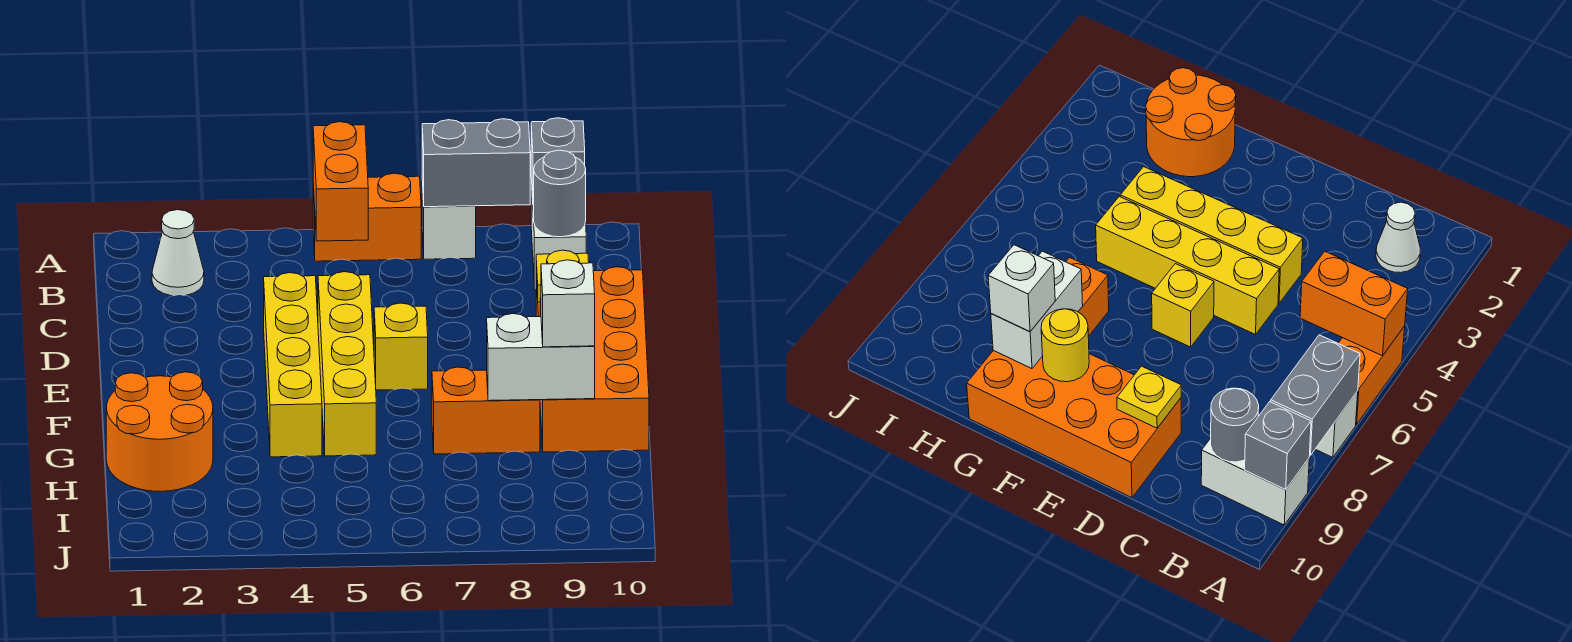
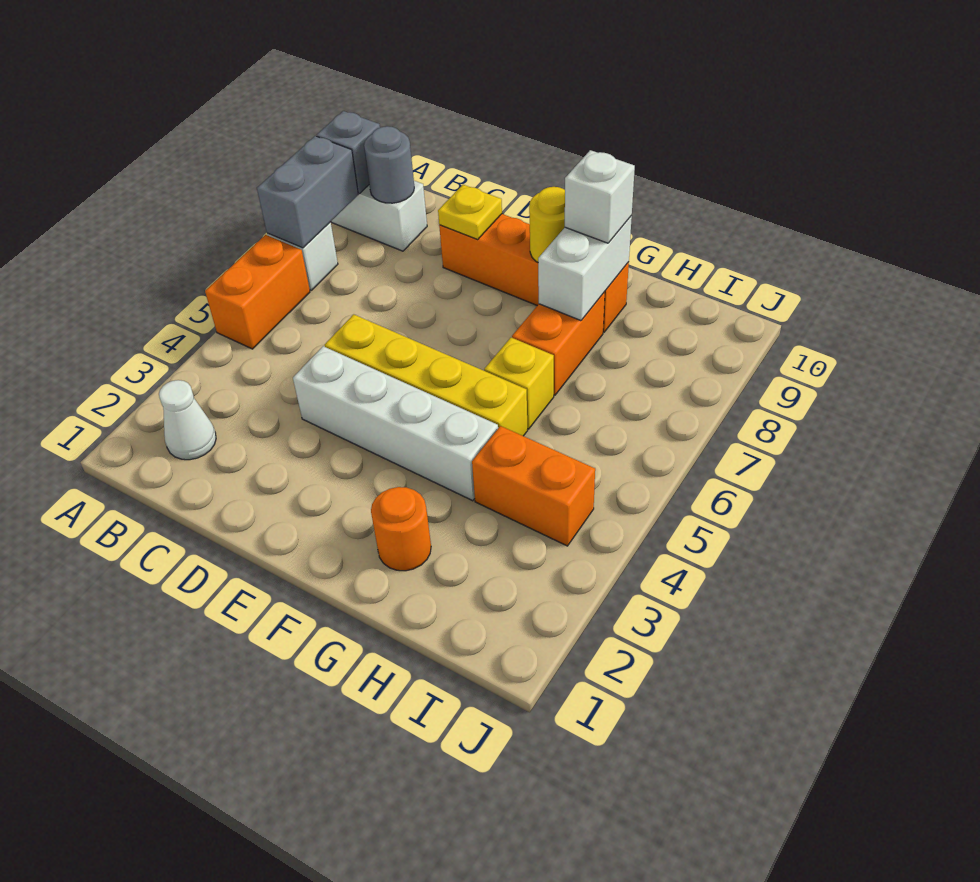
orange brick A5:B5 level 2 -> orange brick H4:I4 level 1
yellow brick D4:G4 level 1 -> white brick D4:G4 level 1
orange brick D9:G10 level 1 -> orange brick D9:G9 level 1
yellow brick E6 level 1 -> yellow brick G6 level 1
orange round brick G1:H2 level 1 -> orange round brick G2 level 1

